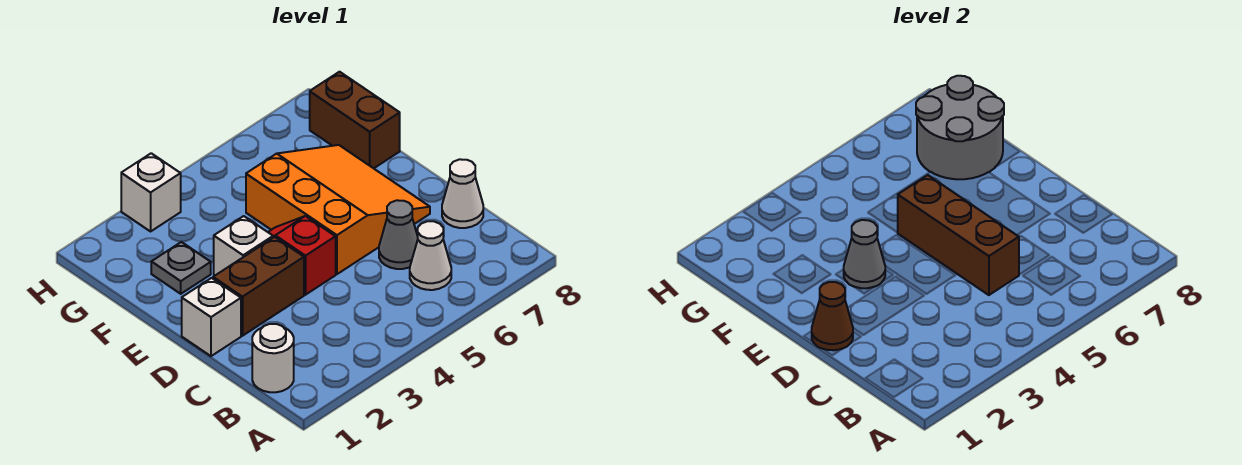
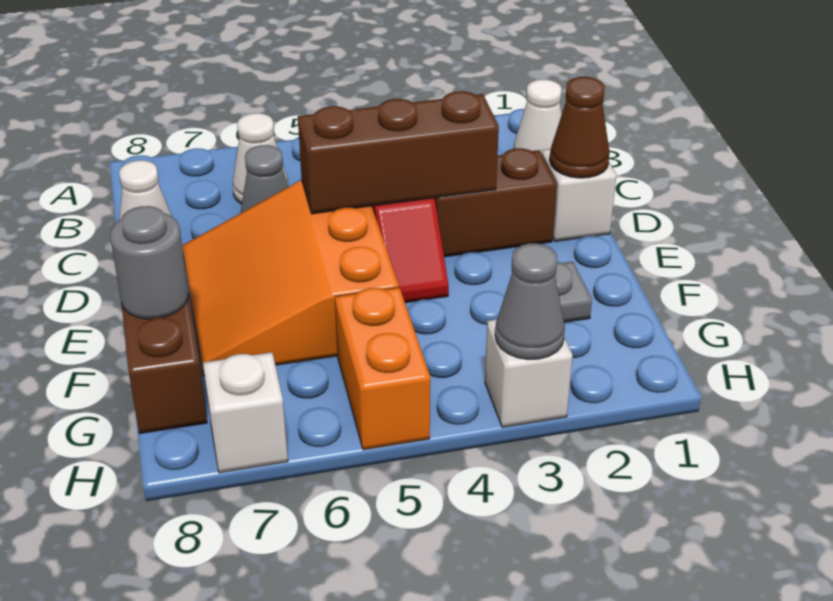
white round brick B1 level 1 -> white cone B1 level 1
brown brick C5:E5 level 2 -> brown brick D3:D5 level 2
white brick E3 level 1 -> white brick H7 level 1
grey cone E3 level 2 -> grey cone H3 level 2
grey round brick F7:G8 level 2 -> grey round brick F8 level 2
none -> orange brick G5:H5 level 1

